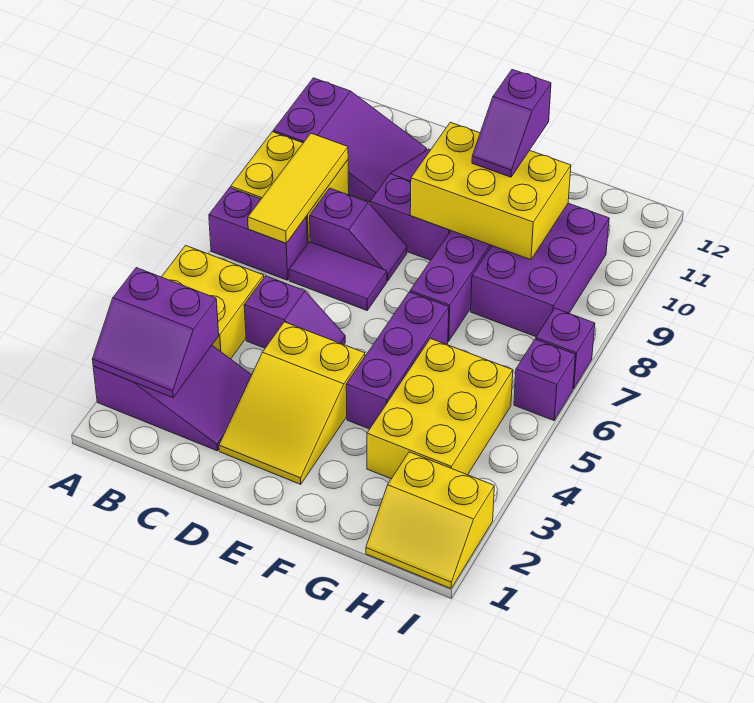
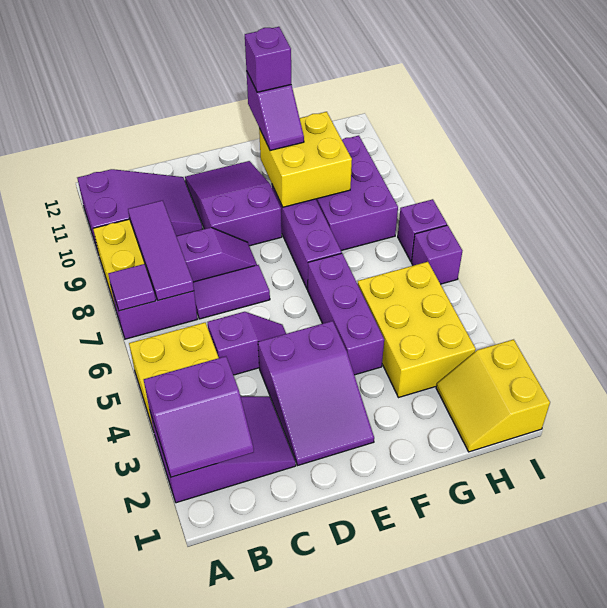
none -> purple tile A7 level 2
yellow tile B7:B9 level 2 -> purple tile B7:B9 level 2
yellow slope D2:E4 level 1 top 4 -> purple slope D2:E4 level 1 top 4
yellow brick E9:G10 level 2 -> yellow brick F9:G10 level 2
none -> purple brick F11 level 4
yellow slope H1:I2 level 1 top 2 -> yellow slope H1:I2 level 1 top I

